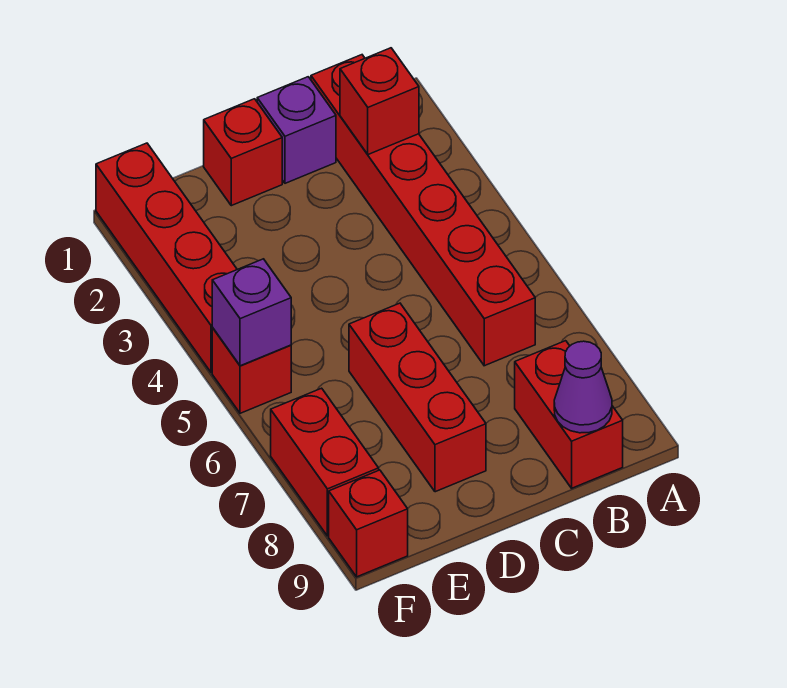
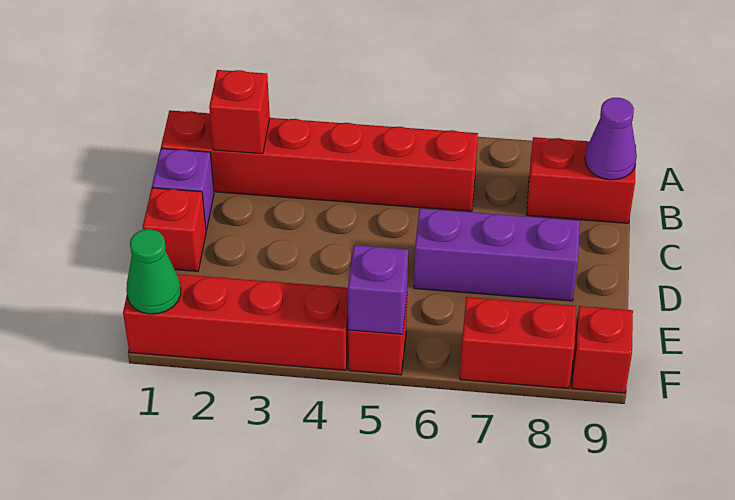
red brick D6:D8 level 1 -> purple brick D6:D8 level 1
none -> green cone F1 level 2

